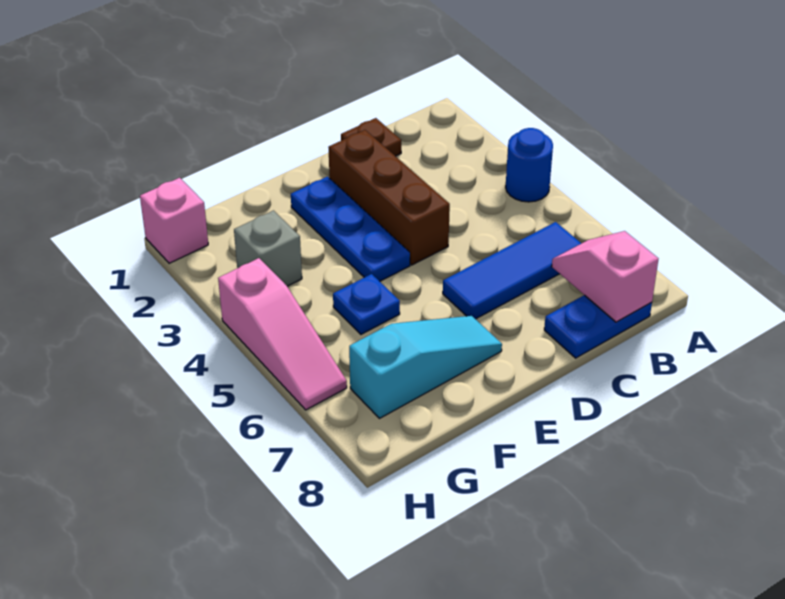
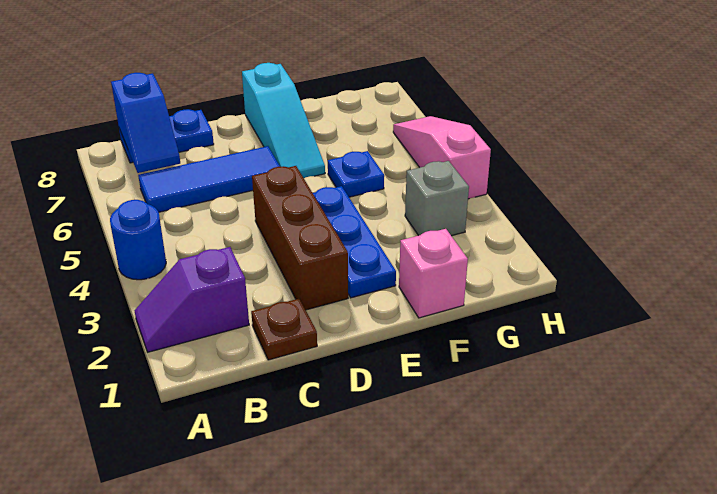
none -> purple slope A2:B2 level 1 top B
pink slope B7:B8 level 2 top 8 -> blue slope B7:B8 level 2 top 8
cyan slope E7:G7 level 1 top G -> cyan slope E6:E8 level 1 top 8
pink brick H1 level 1 -> pink brick F1 level 1

